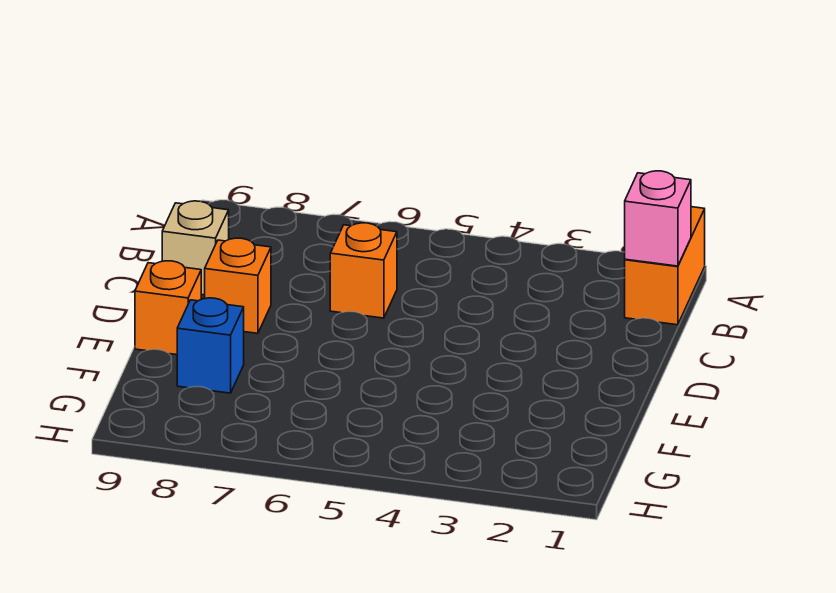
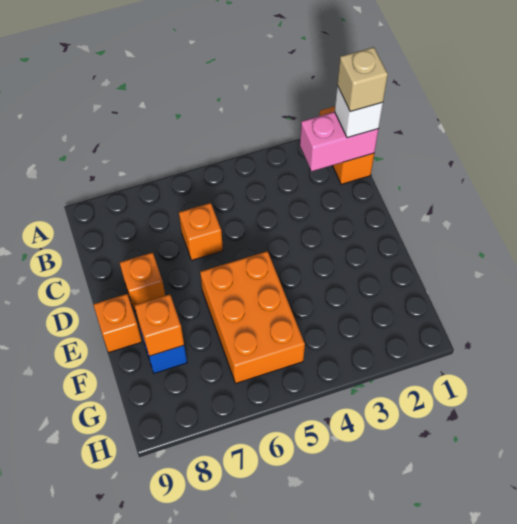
pink brick B1 level 2 -> pink brick B1:B2 level 2
none -> white brick B1 level 3
tan brick C9 level 1 -> tan brick B1 level 4
none -> orange brick E5:G6 level 1
none -> orange brick F8 level 2

